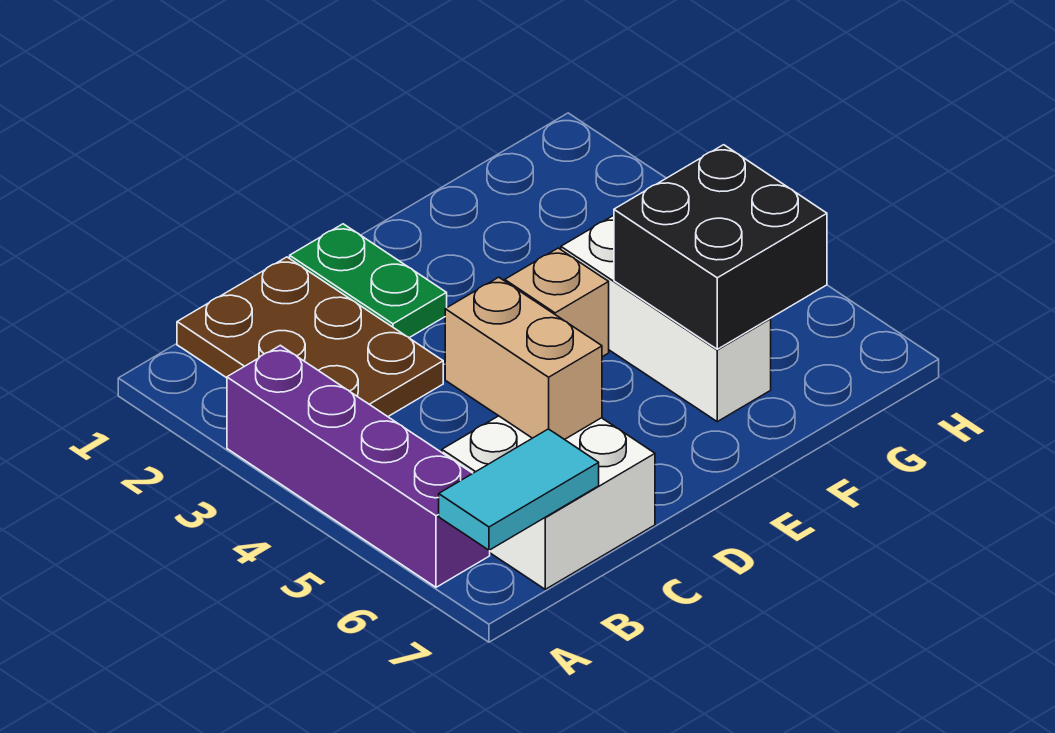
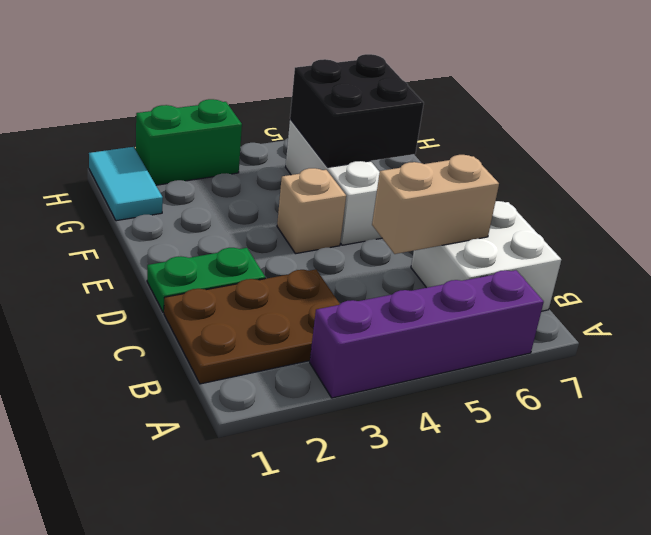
cyan tile A7:B7 level 2 -> cyan tile G1:H1 level 1
white brick F4:F6 level 1 -> white brick E5:G5 level 1
none -> green brick H2:H3 level 1

